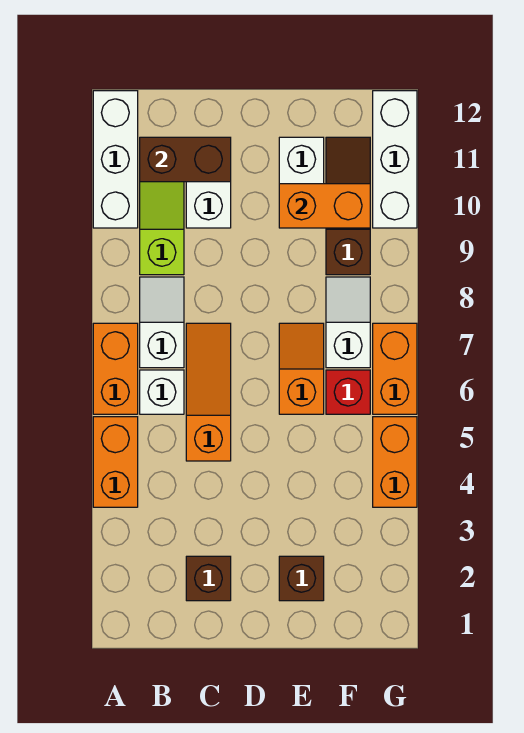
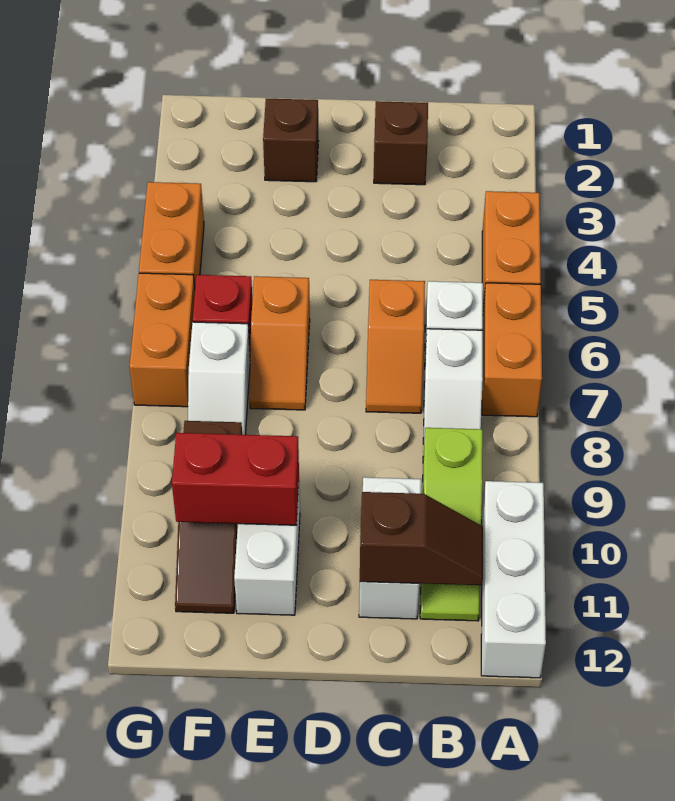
brown brick B11:C11 level 2 -> brown slope B11:C11 level 2 top C
orange slope C5:C7 level 1 top 5 -> orange slope C6:C7 level 1 top 6
orange brick E10:F10 level 2 -> red brick E10:F10 level 2
white brick G10:G12 level 1 -> none

